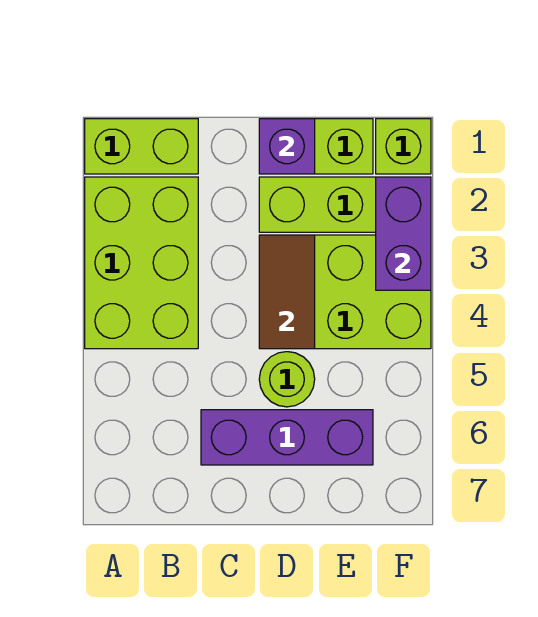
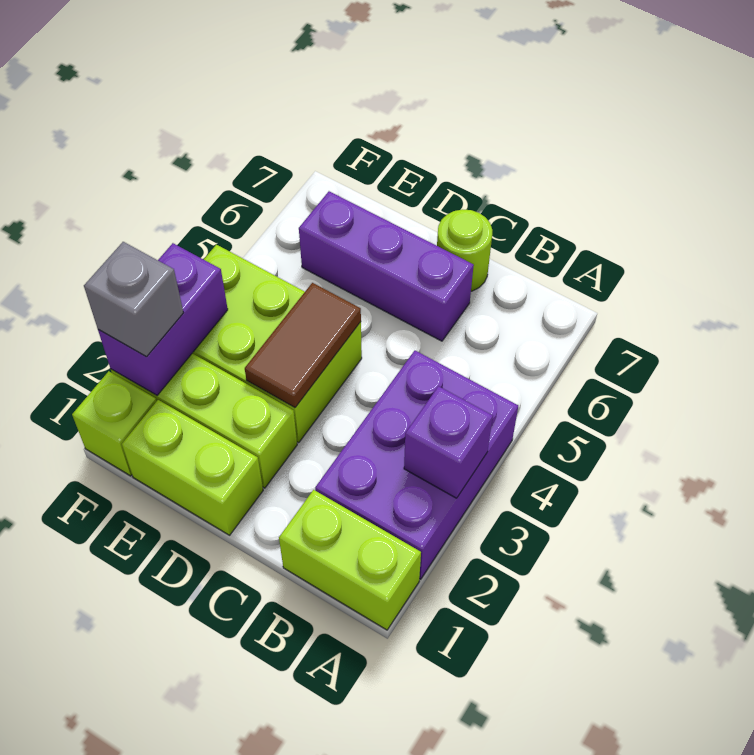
lime brick A2:B4 level 1 -> purple brick A2:B4 level 1
purple brick D1 level 2 -> purple brick A3 level 2
lime round brick D5 level 1 -> lime round brick C7 level 1
none -> grey brick F2 level 3

